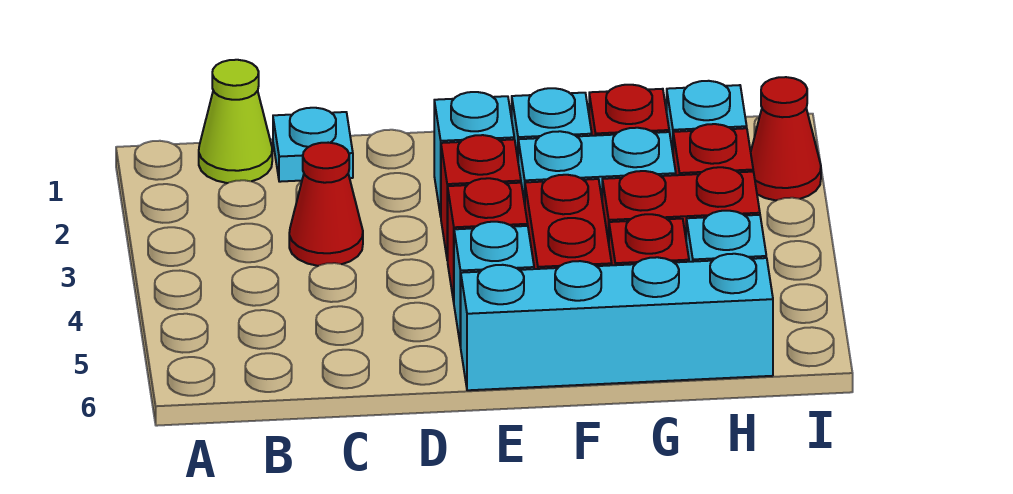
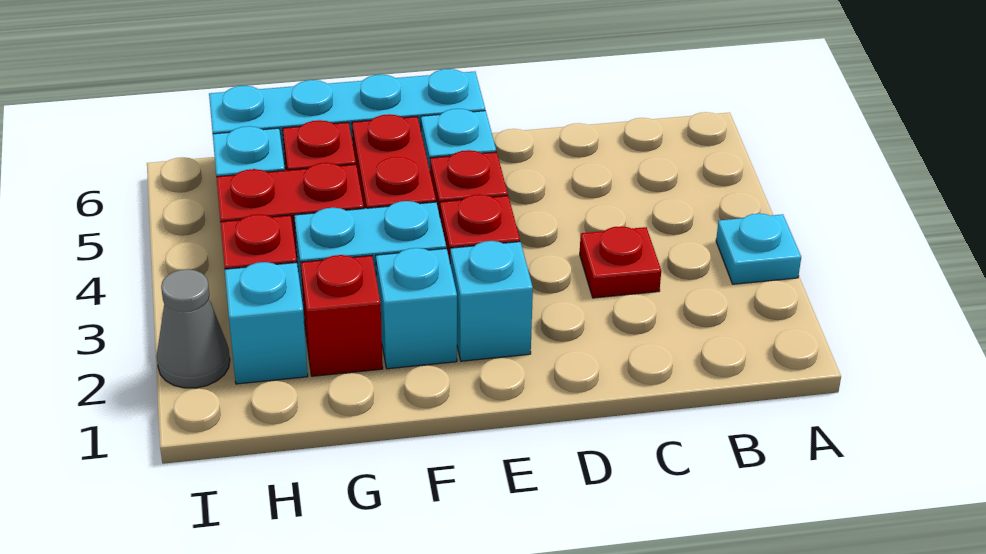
lime cone B1 level 1 -> none
cyan plate C1 level 1 -> cyan plate A3 level 1
red cone C3 level 1 -> red plate C3 level 1
red cone I2 level 1 -> grey cone I2 level 1

